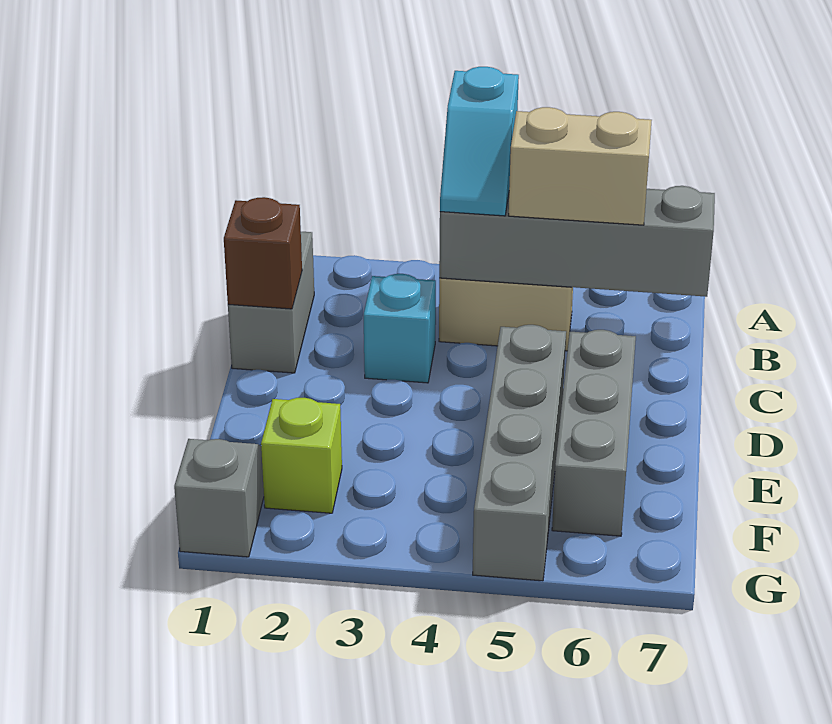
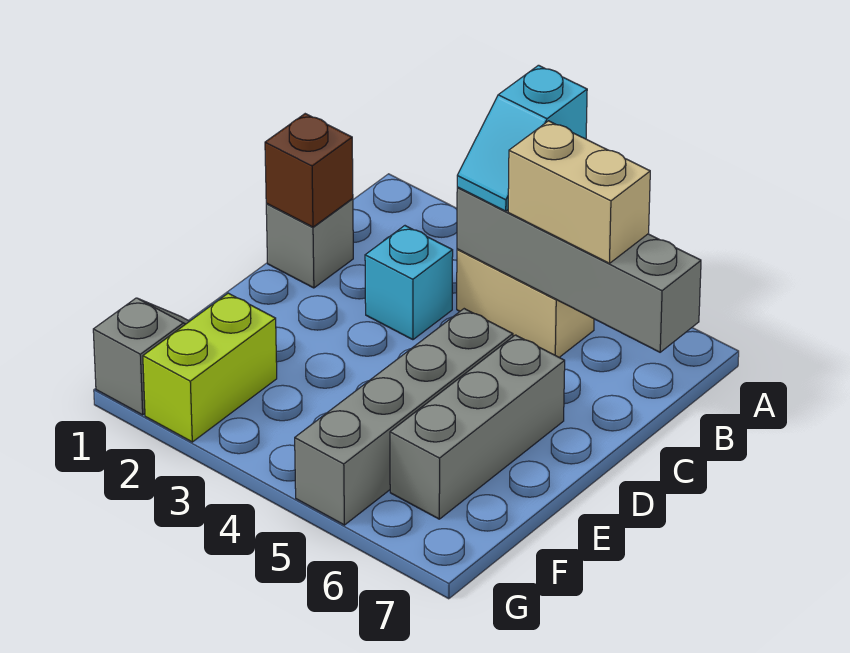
grey brick B1:C1 level 1 -> grey brick C1 level 1
lime brick F2 level 1 -> lime brick F2:G2 level 1

